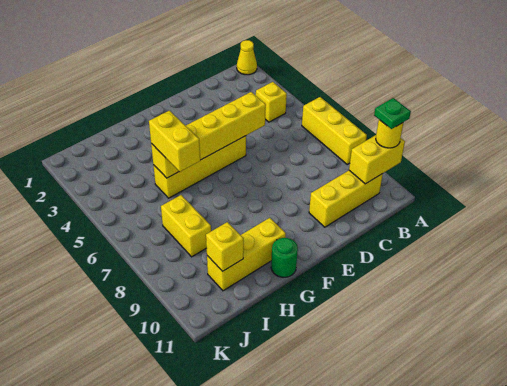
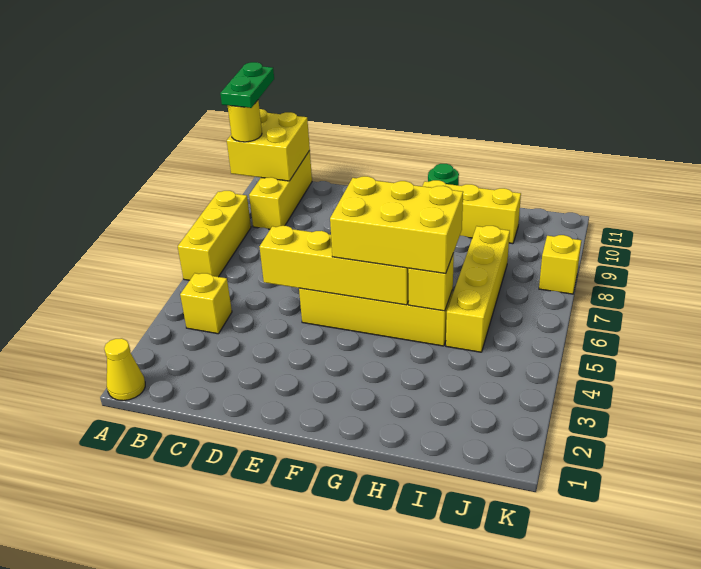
yellow brick A10:B10 level 2 -> yellow brick A10:B11 level 2
green plate A10 level 4 -> green plate A10:A11 level 4
yellow brick B10:D10 level 1 -> yellow brick B9:B11 level 1
yellow brick H5:H6 level 3 -> yellow brick F5:H6 level 3
yellow brick I7:I8 level 1 -> yellow brick I5:I8 level 1
yellow brick I10 level 2 -> yellow brick K8 level 1

